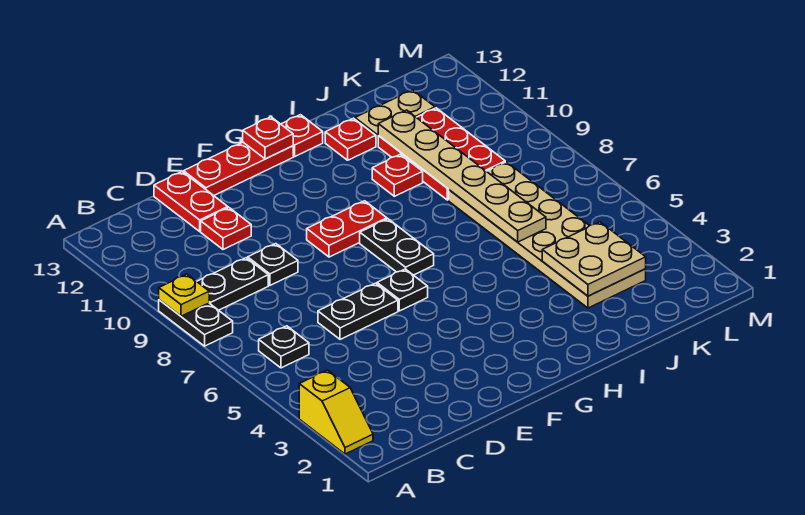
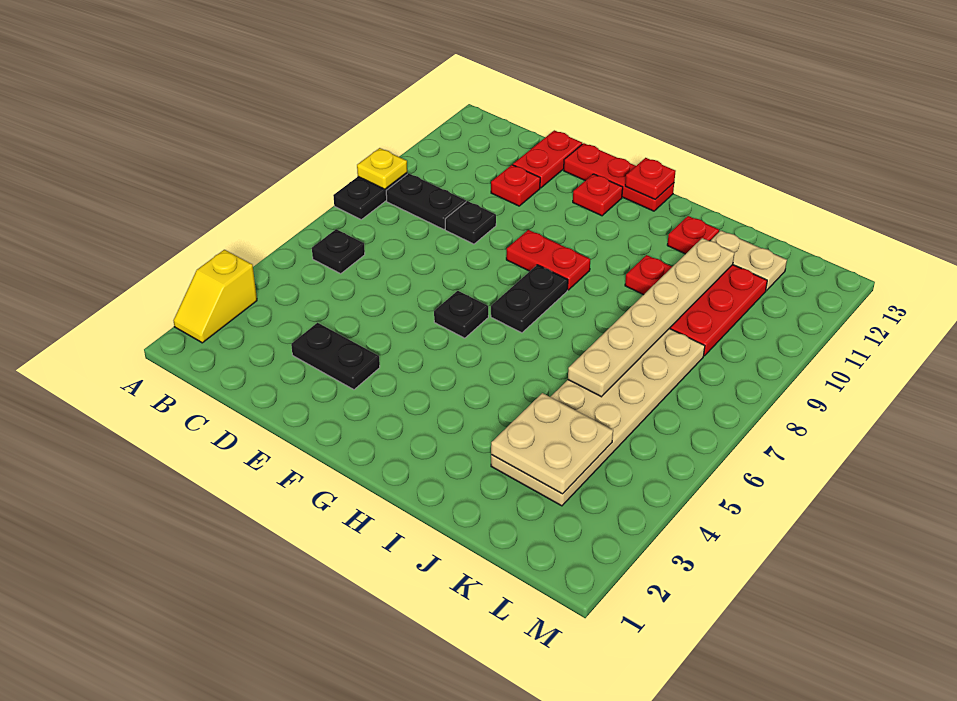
black plate D6:E6 level 1 -> black plate D3:E3 level 1
red plate H13 level 1 -> red plate F12 level 1

